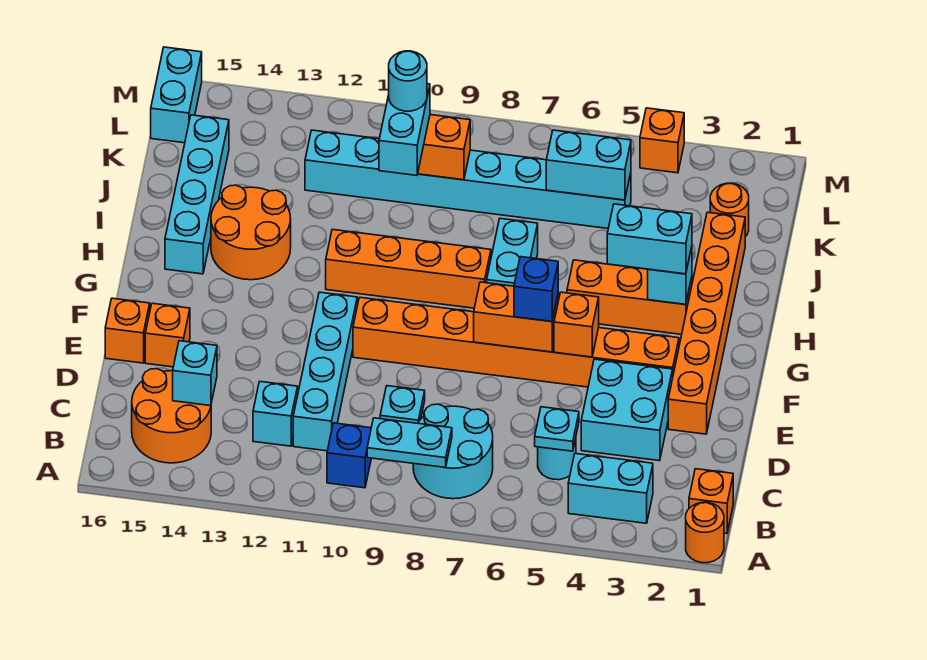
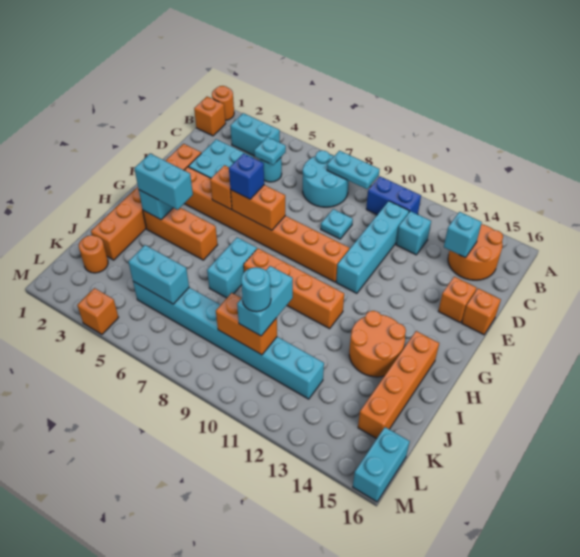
blue brick B10 level 1 -> blue brick B10:B11 level 1
cyan brick H15:K15 level 1 -> orange brick H15:K15 level 1

